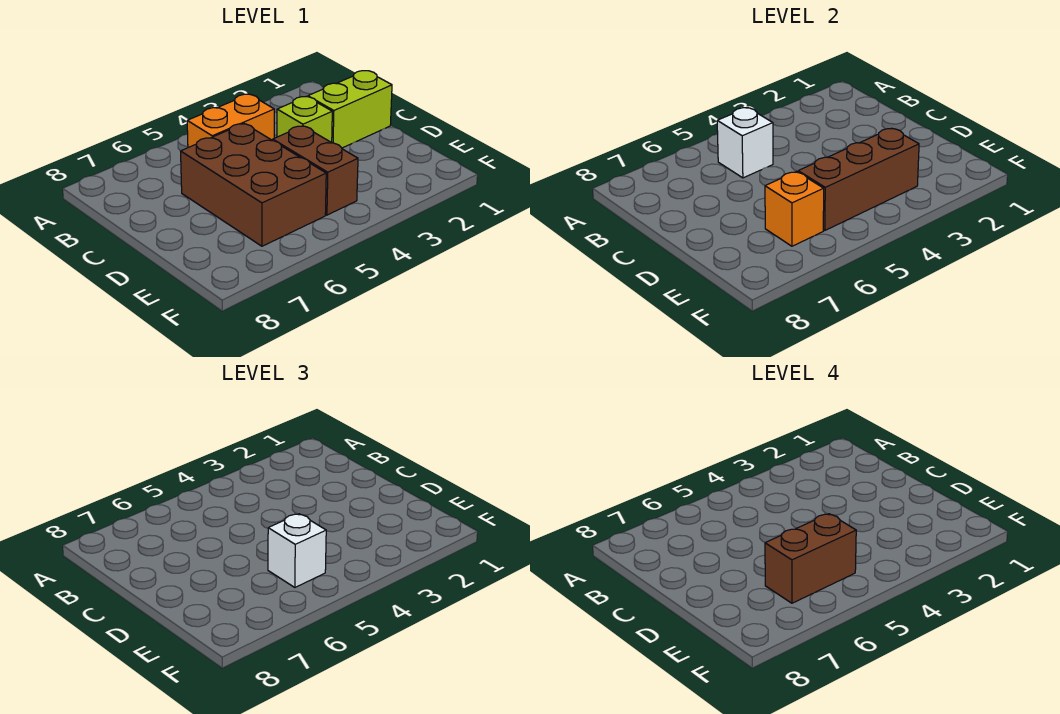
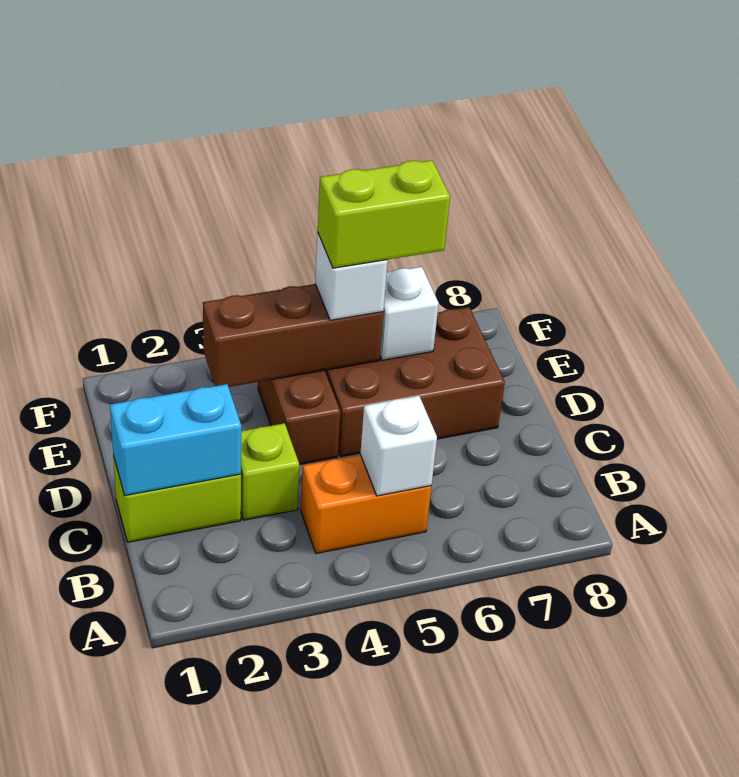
none -> cyan brick C1:C2 level 2
brown brick C5:E6 level 1 -> brown brick D5:E7 level 1
brown brick E5:E6 level 4 -> lime brick E5:E6 level 4
orange brick E6 level 2 -> white brick E6 level 2

